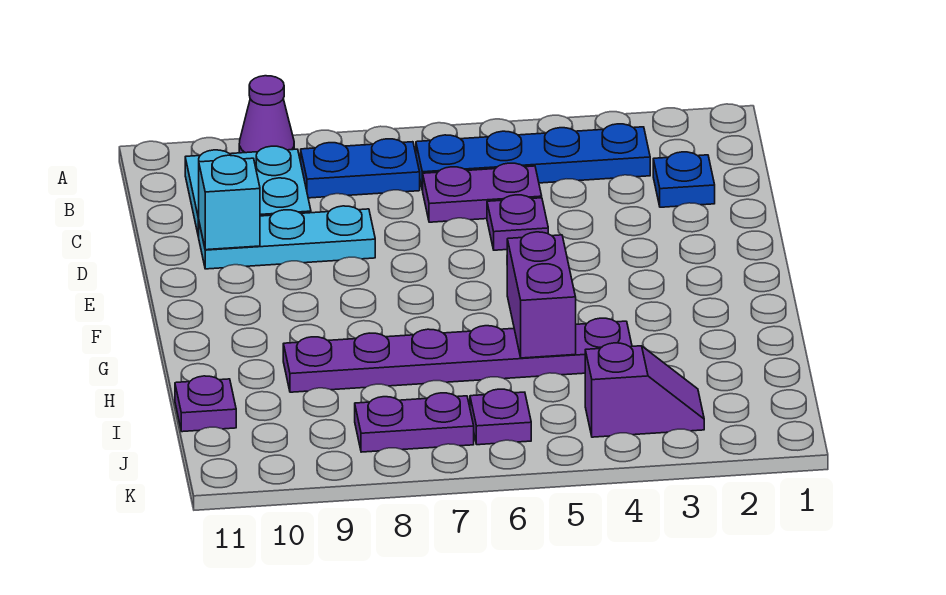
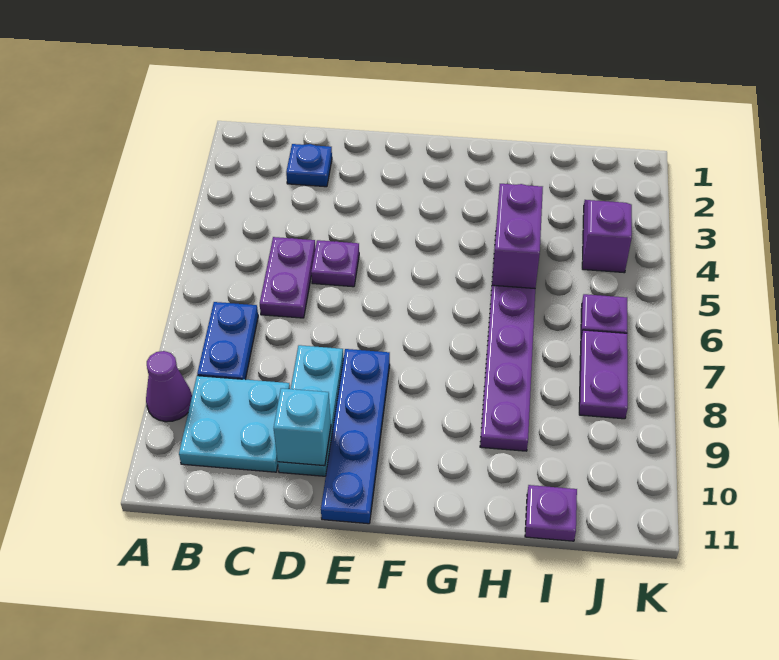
blue plate B3:B6 level 1 -> blue plate E8:E11 level 1
purple brick G5:H5 level 2 -> purple brick H4:H5 level 2

